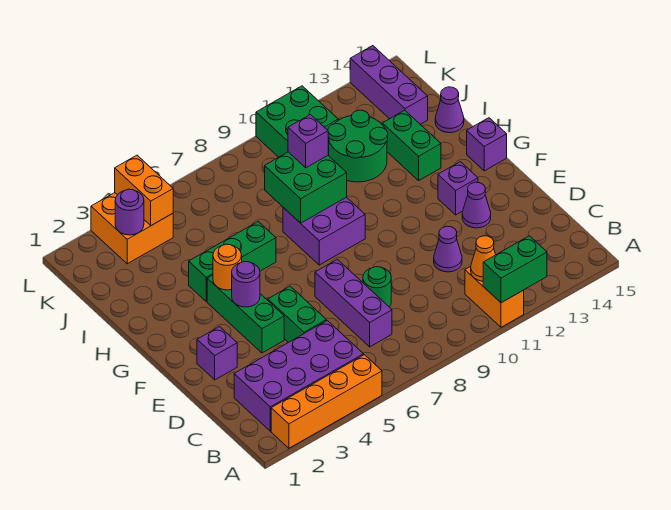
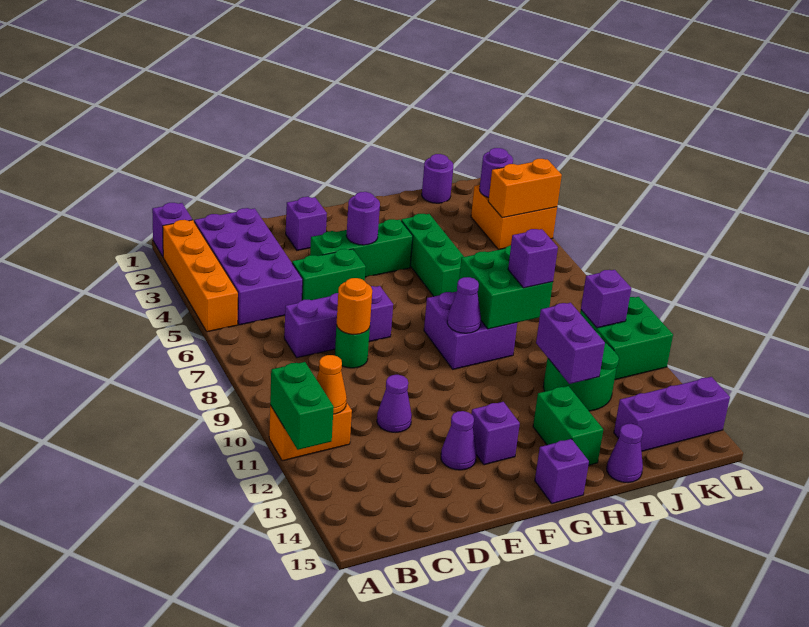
none -> purple brick A1 level 1
orange round brick G4 level 2 -> orange round brick D8 level 2
none -> purple cone G9 level 2
green brick H13:I13 level 1 -> green brick H13:H14 level 1
none -> purple brick I11:I12 level 2
none -> purple round brick J1 level 1
none -> purple brick K10 level 2

